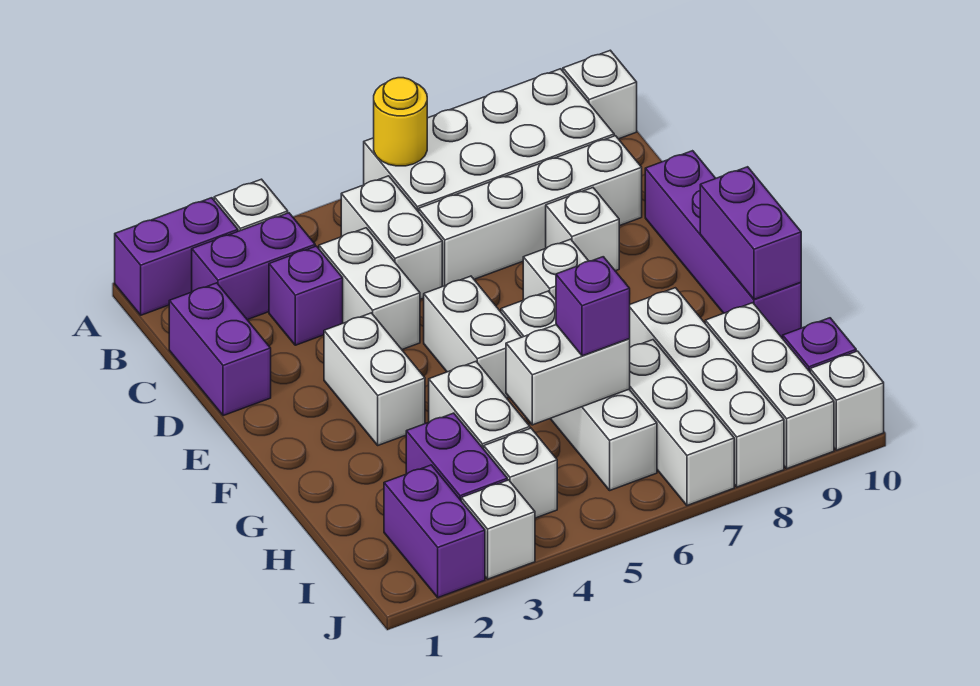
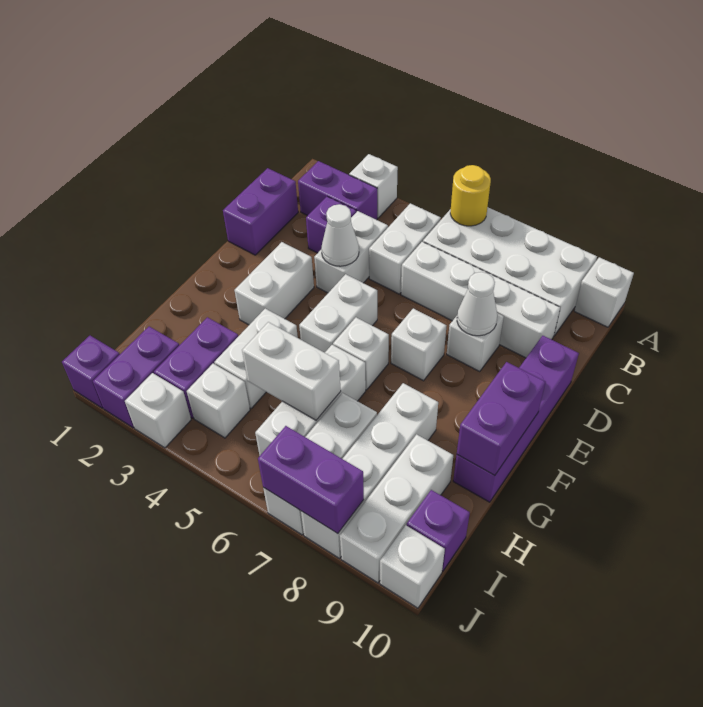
purple brick A1:A2 level 1 -> purple brick J7:J8 level 2
none -> white cone D4 level 2
none -> white cone D8 level 2
purple brick H6 level 3 -> purple brick J1 level 1

